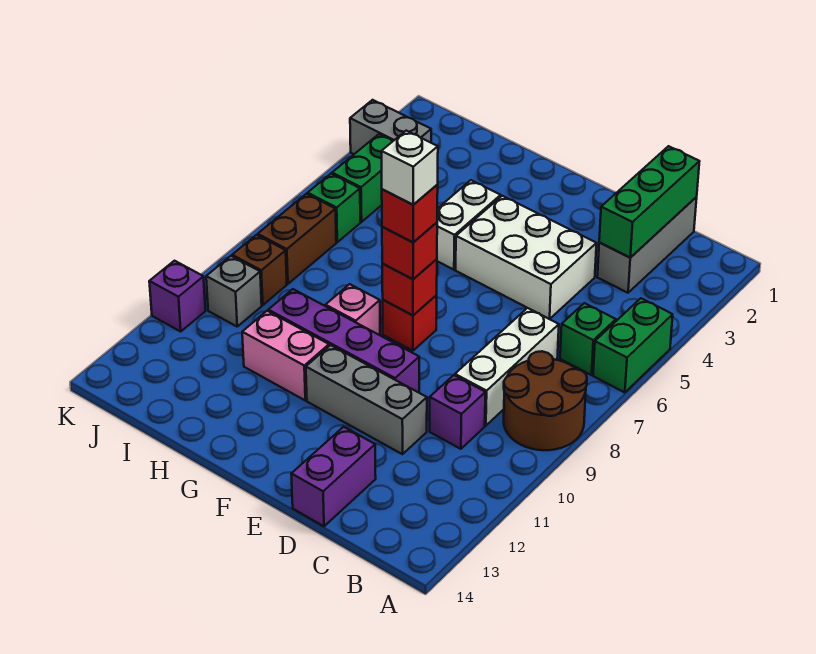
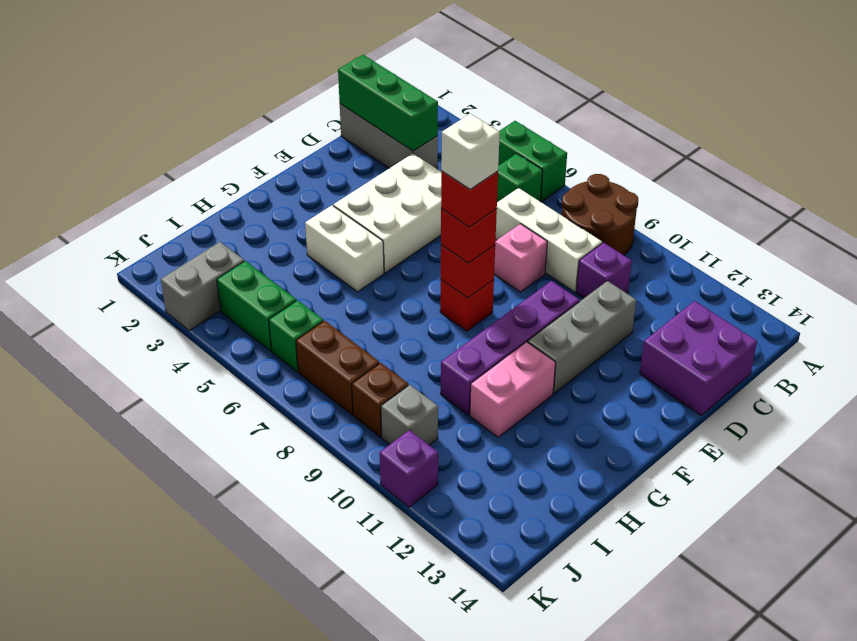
purple brick D13:D14 level 1 -> purple brick C13:D14 level 1
pink brick G9 level 1 -> pink brick D8 level 1

